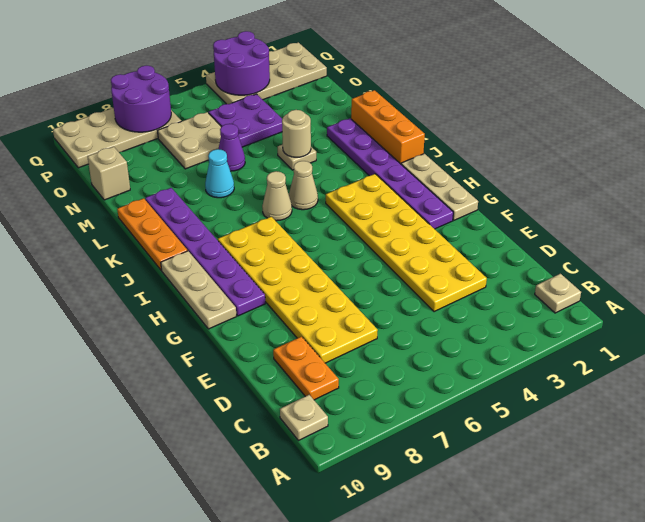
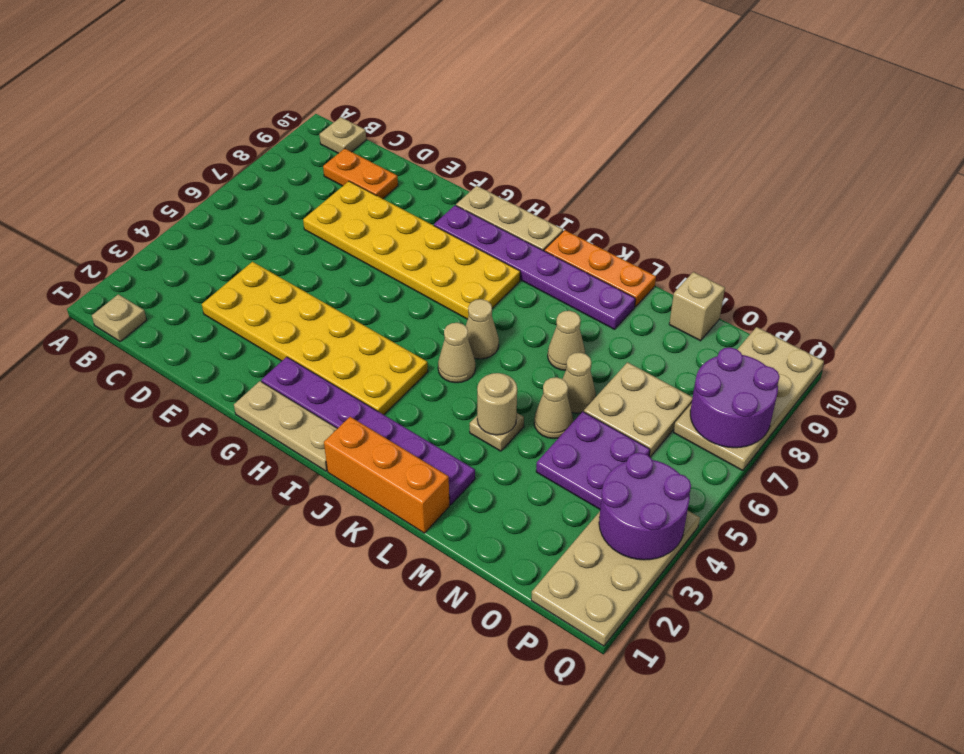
cyan cone L7 level 1 -> tan cone L7 level 1
none -> tan cone M5 level 1
purple cone M6 level 1 -> tan cone M6 level 1

